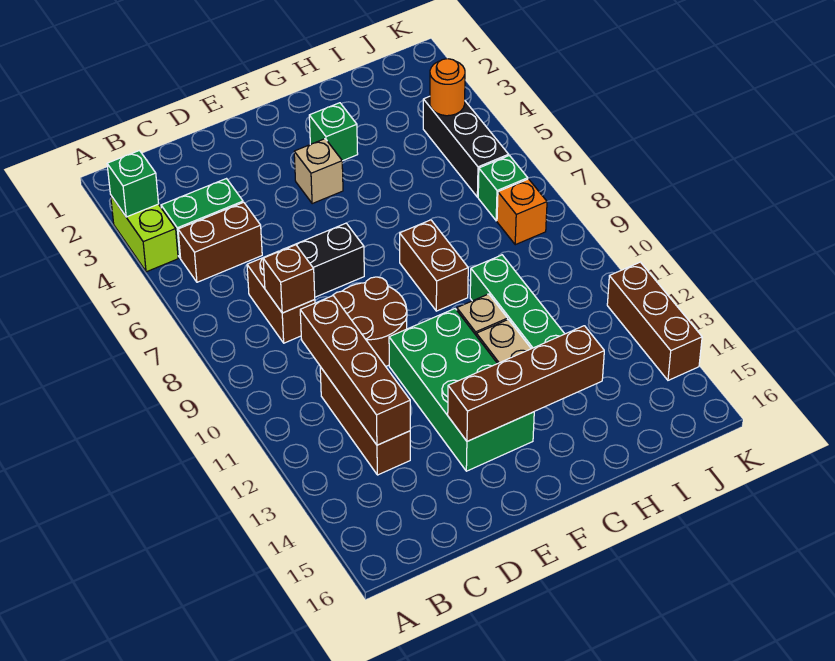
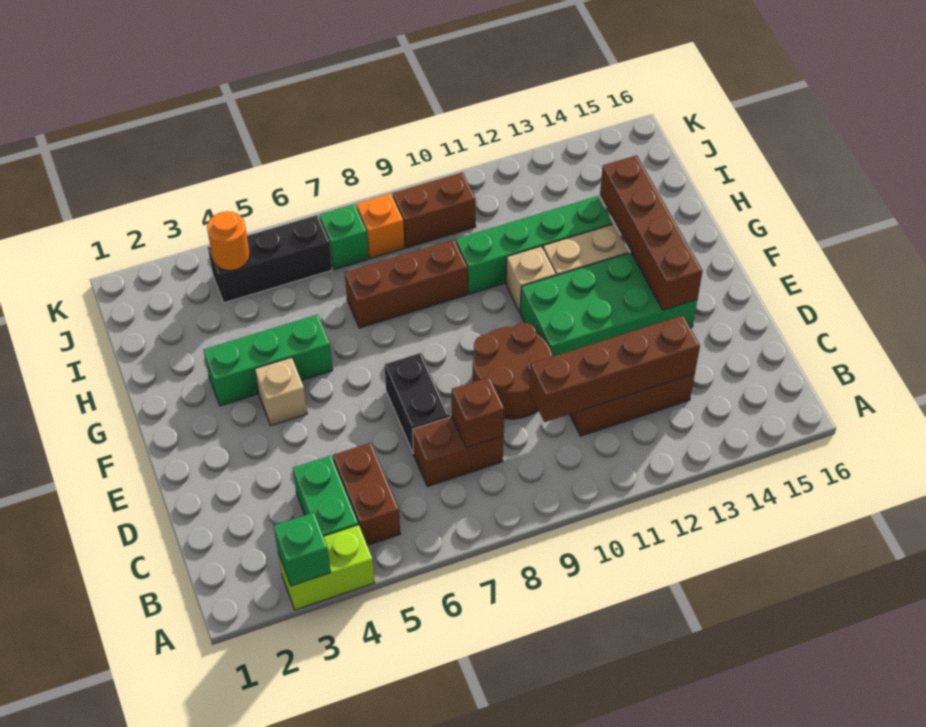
green brick G3 level 1 -> green brick G3:G5 level 1
brown brick G8:G9 level 1 -> brown brick J9:J10 level 1
brown brick K12:K14 level 1 -> brown brick H7:H9 level 1

